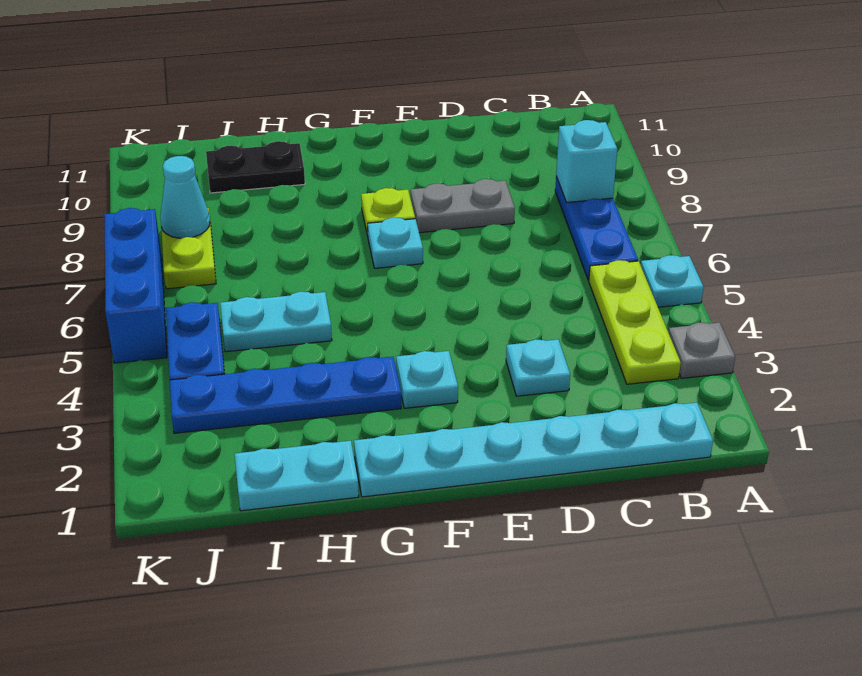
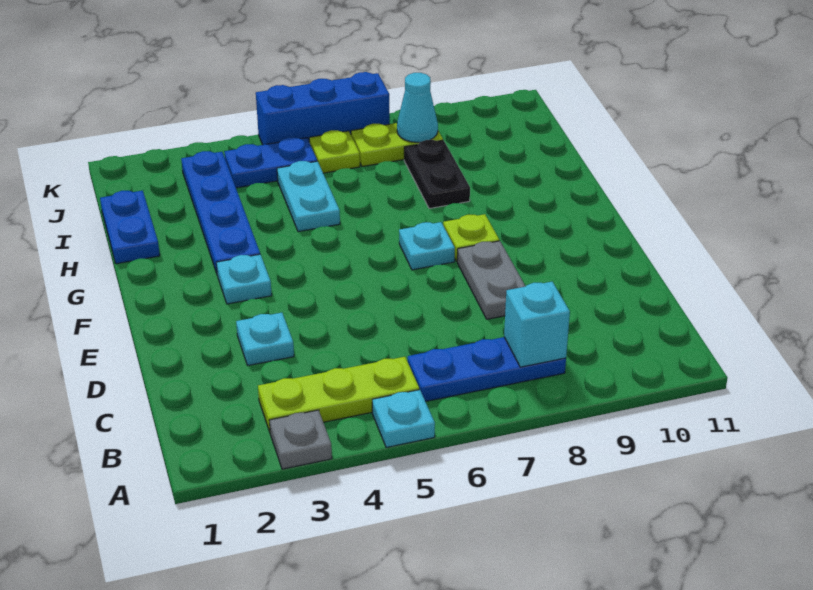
cyan plate B1:G1 level 1 -> none
cyan plate H1:I1 level 1 -> blue plate H1:I1 level 1
black plate H10:I10 level 1 -> black plate H8:I8 level 1
none -> lime plate J6 level 1

